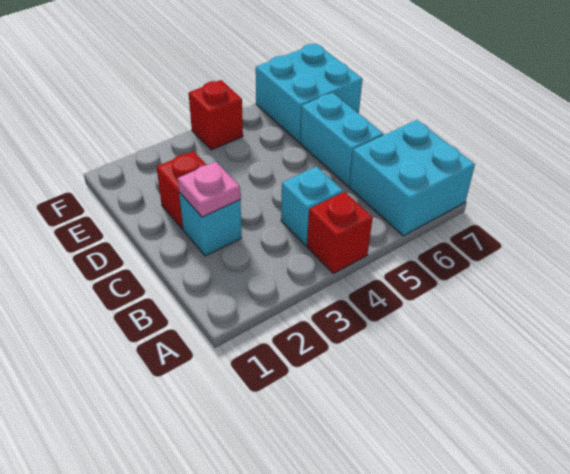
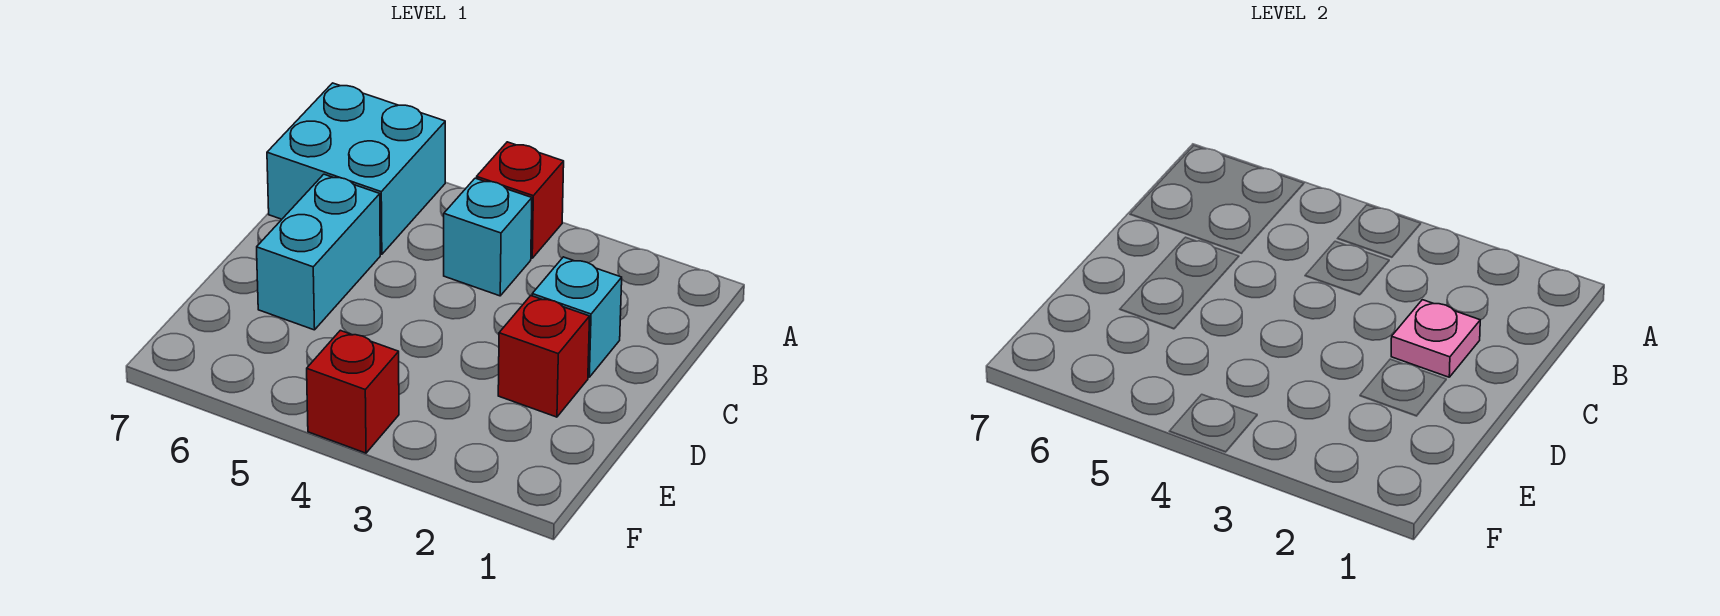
cyan brick E6:F7 level 1 -> none

